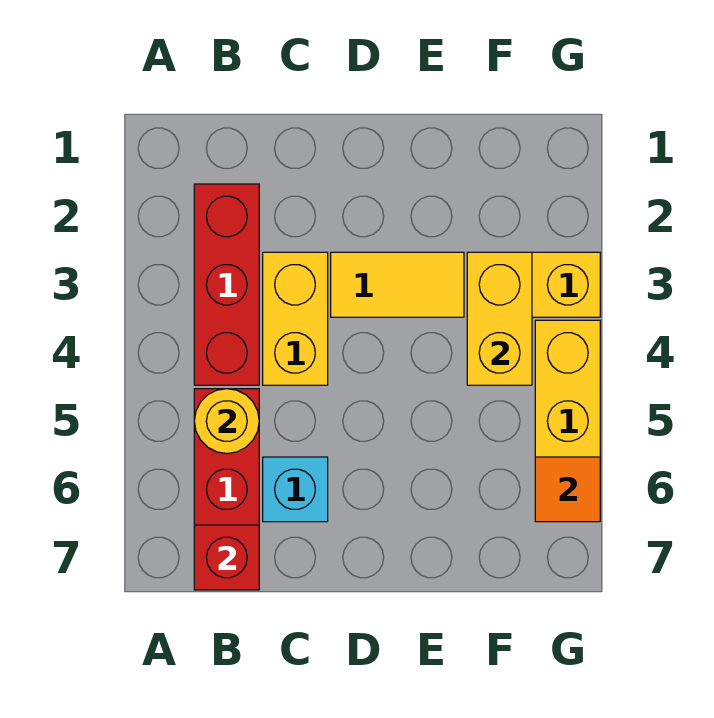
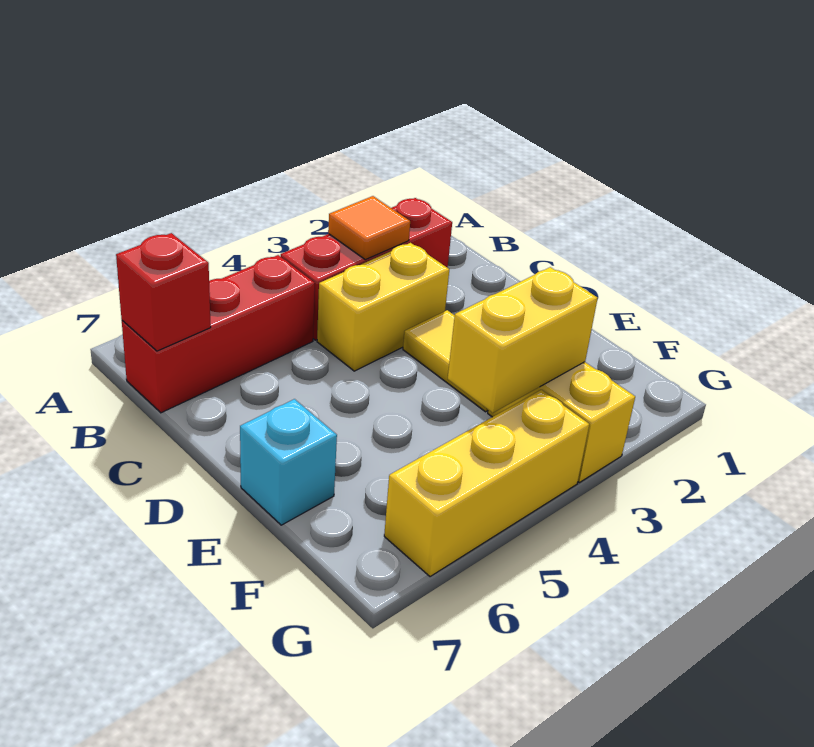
yellow round brick B5 level 2 -> none
cyan brick C6 level 1 -> cyan brick E7 level 1
orange tile G6 level 2 -> orange tile B3 level 2

